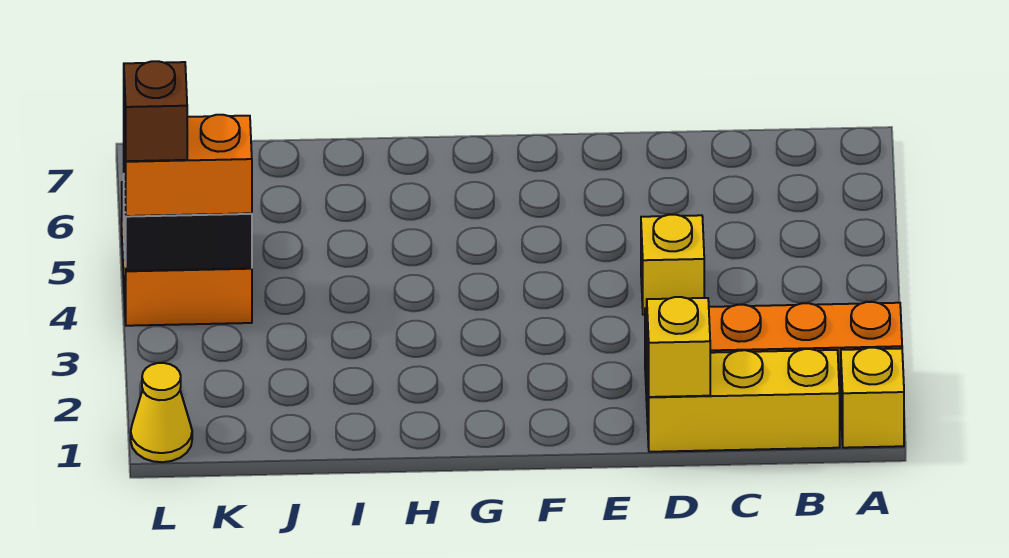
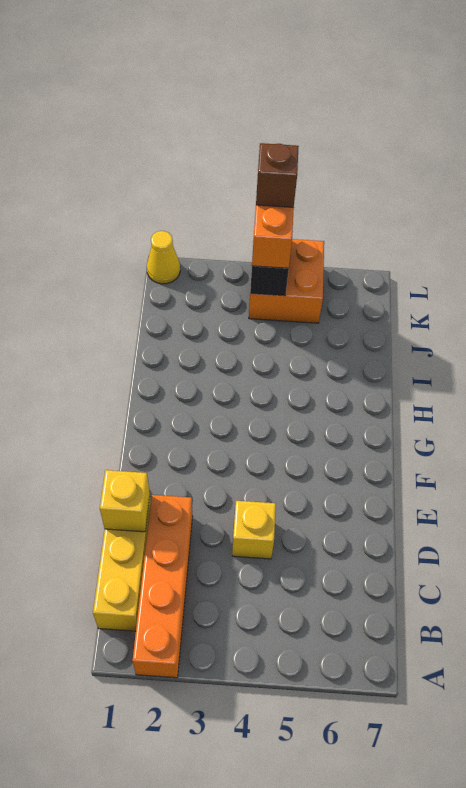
yellow brick A1 level 1 -> none

